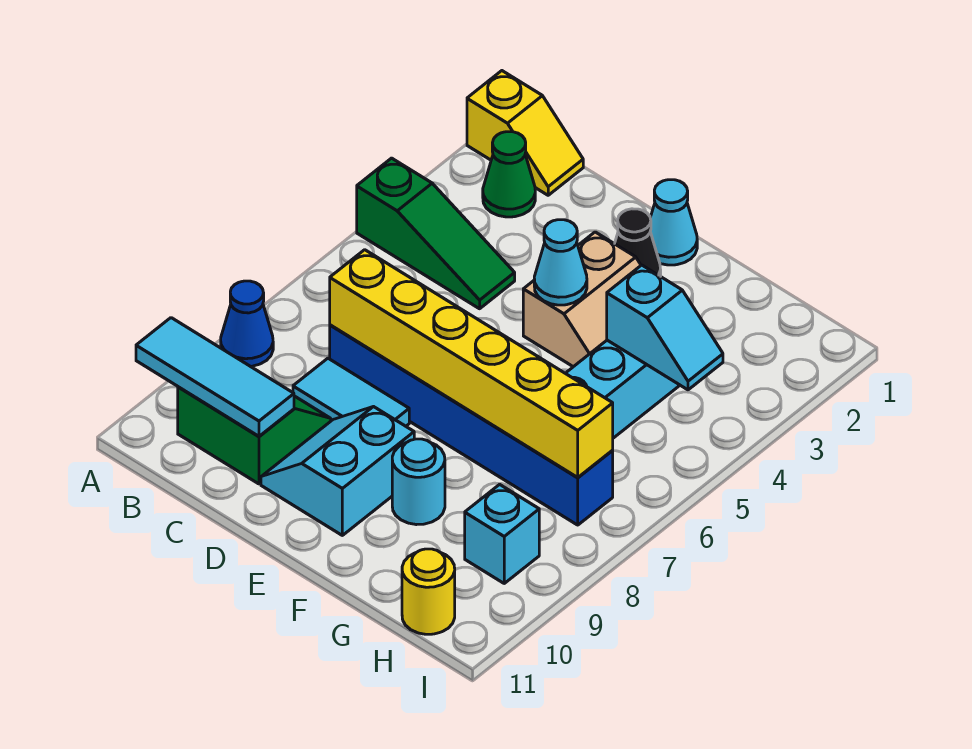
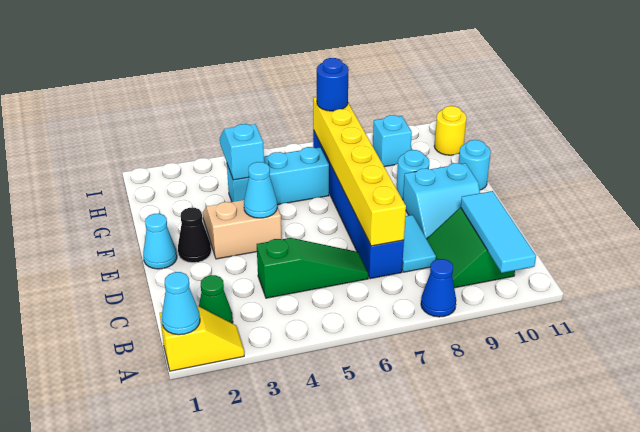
yellow slope A1:B1 level 1 top A -> yellow slope A1:A2 level 1 top 1
none -> cyan cone A1 level 2
green slope A4:C4 level 1 top A -> green slope C4:C6 level 1 top 4
none -> cyan round brick F11 level 1
none -> blue round brick H7 level 3

